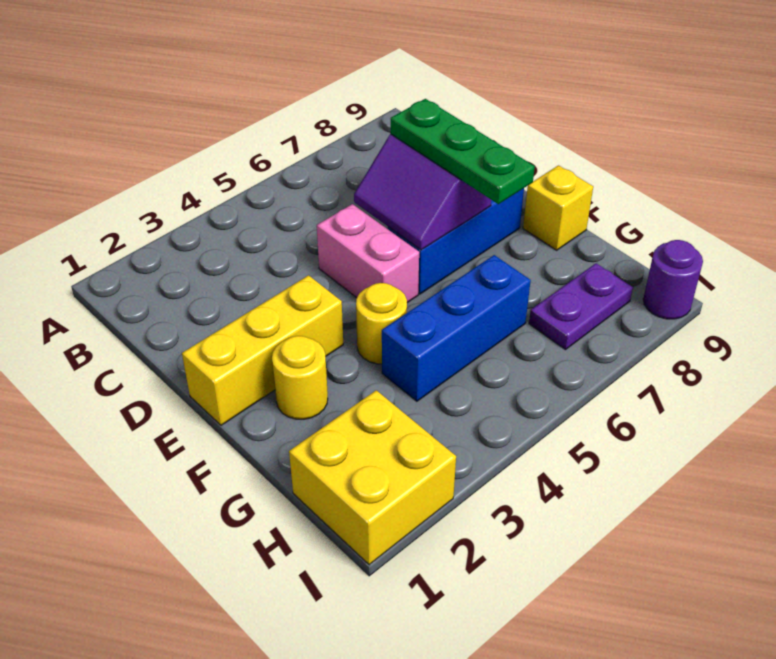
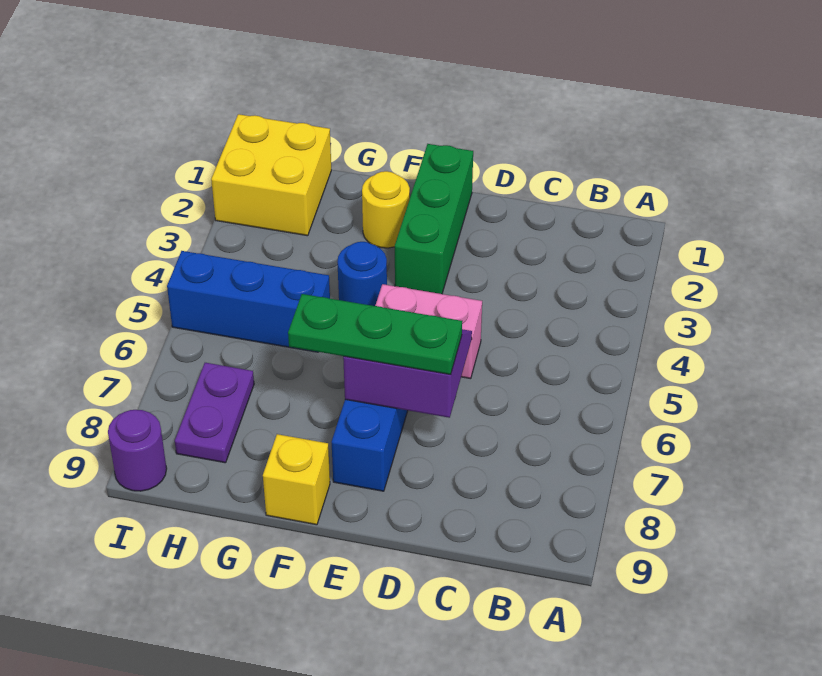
yellow brick E1:E3 level 1 -> green brick E1:E3 level 1
yellow round brick F4 level 1 -> blue round brick F4 level 1
blue brick G4:G6 level 1 -> blue brick G5:I5 level 1

